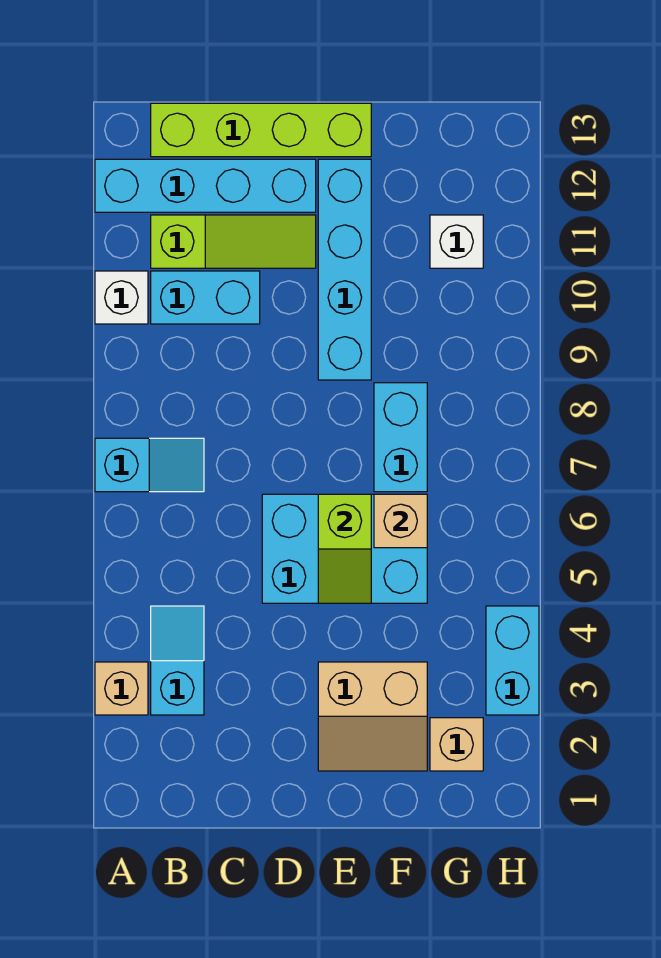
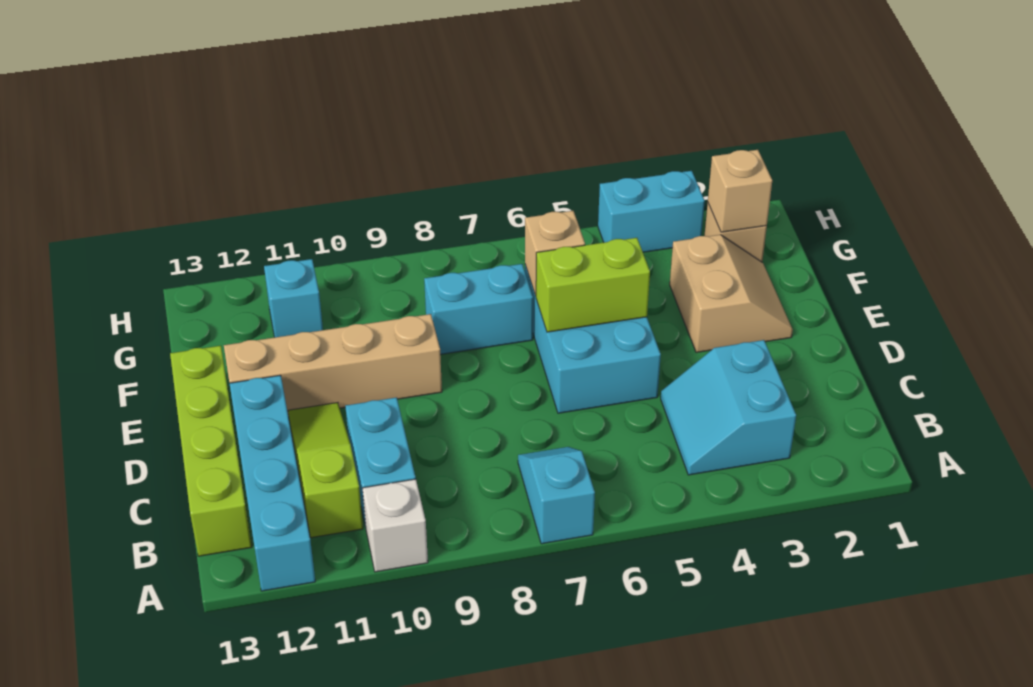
tan brick A3 level 1 -> tan brick G2 level 2
cyan slope B3:B4 level 1 top 3 -> cyan slope B3:C4 level 1 top 3
lime slope E5:E6 level 2 top 6 -> lime brick E5:E6 level 2
cyan brick E9:E12 level 1 -> tan brick E9:E12 level 1
white brick G11 level 1 -> cyan brick G11 level 1

